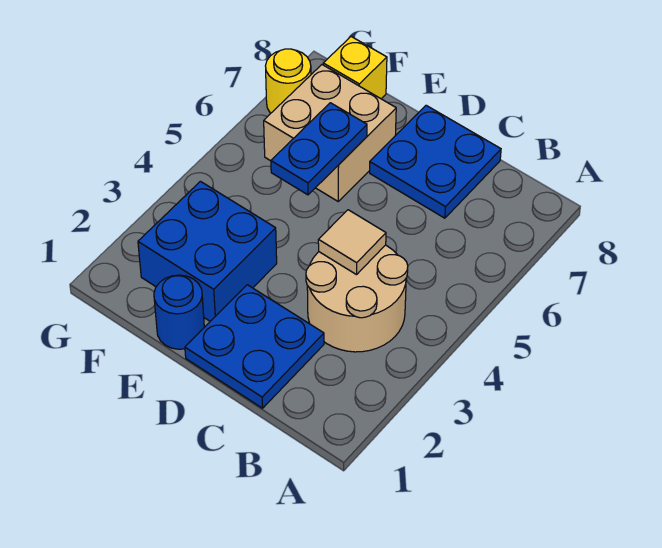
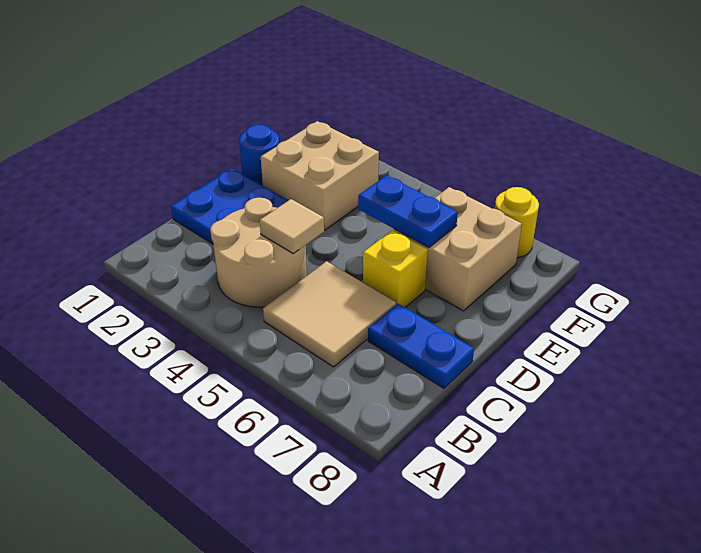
none -> tan tile B5:C6 level 1
blue plate C7:D8 level 1 -> blue plate C7:C8 level 1
blue brick E2:F3 level 1 -> tan brick E2:F3 level 1
yellow brick F8 level 1 -> yellow brick D6 level 1

